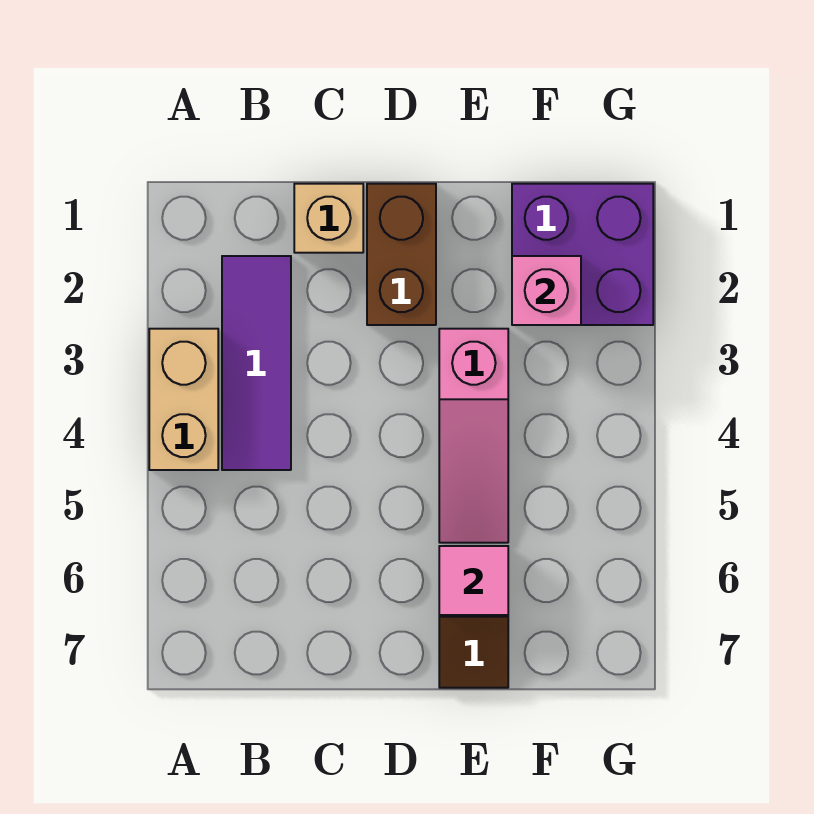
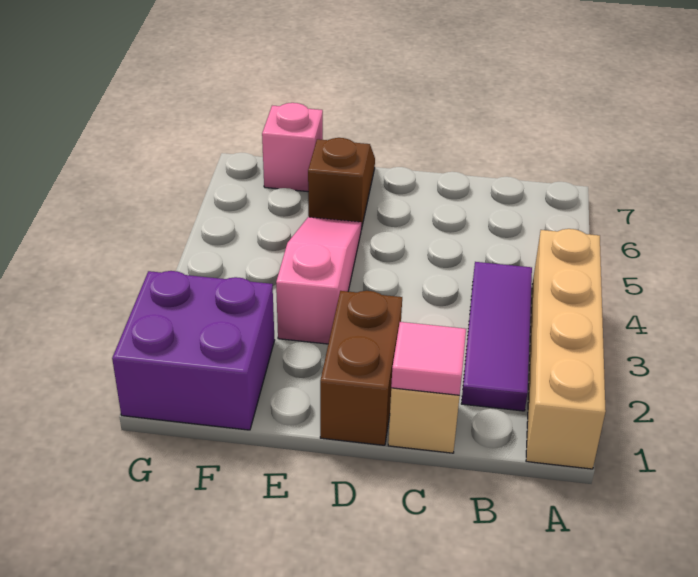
tan brick A3:A4 level 1 -> tan brick A1:A4 level 1
pink tile E6 level 2 -> pink tile C1 level 2
pink brick F2 level 2 -> pink brick F7 level 1

